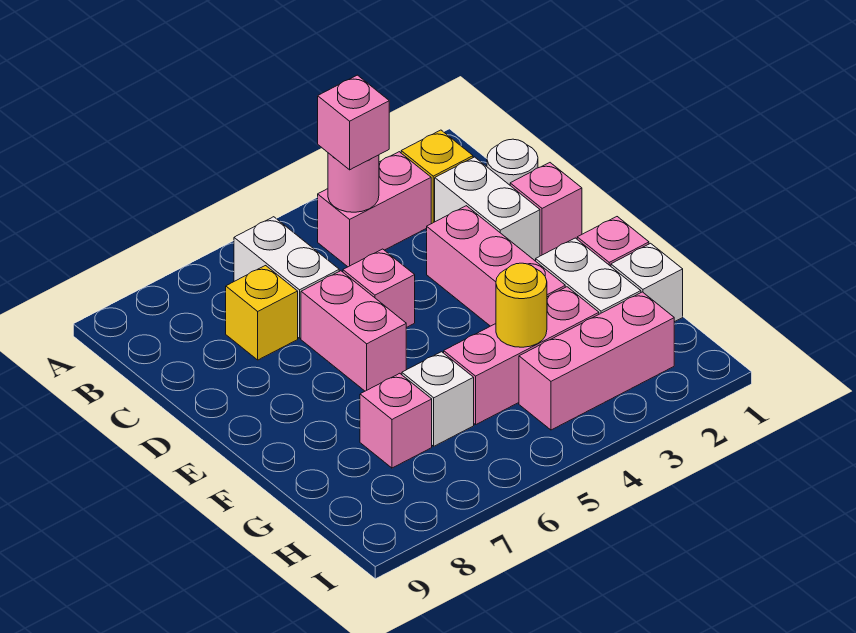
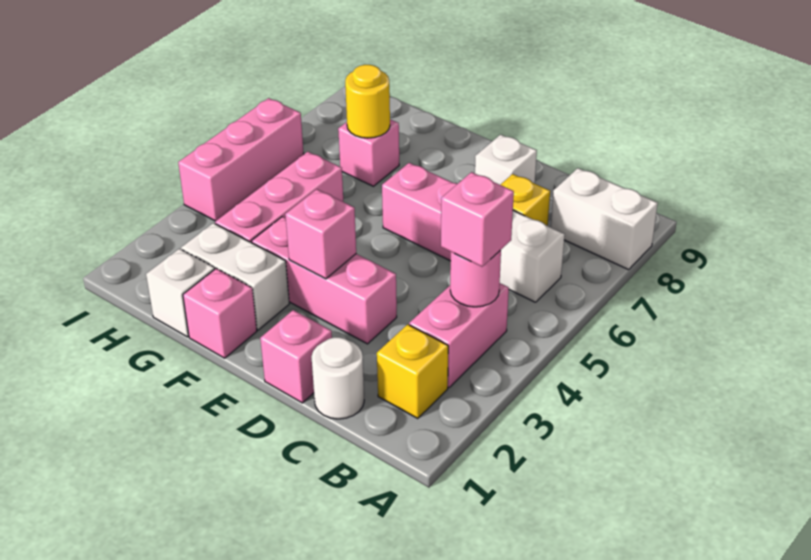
white brick C2:D2 level 1 -> white brick A8:B8 level 1
pink brick D5 level 1 -> pink brick E3 level 2
yellow round brick G4 level 2 -> yellow round brick G7 level 2
white brick G6 level 1 -> white brick D8 level 1
pink brick H2:H4 level 1 -> pink brick I4:I6 level 1

